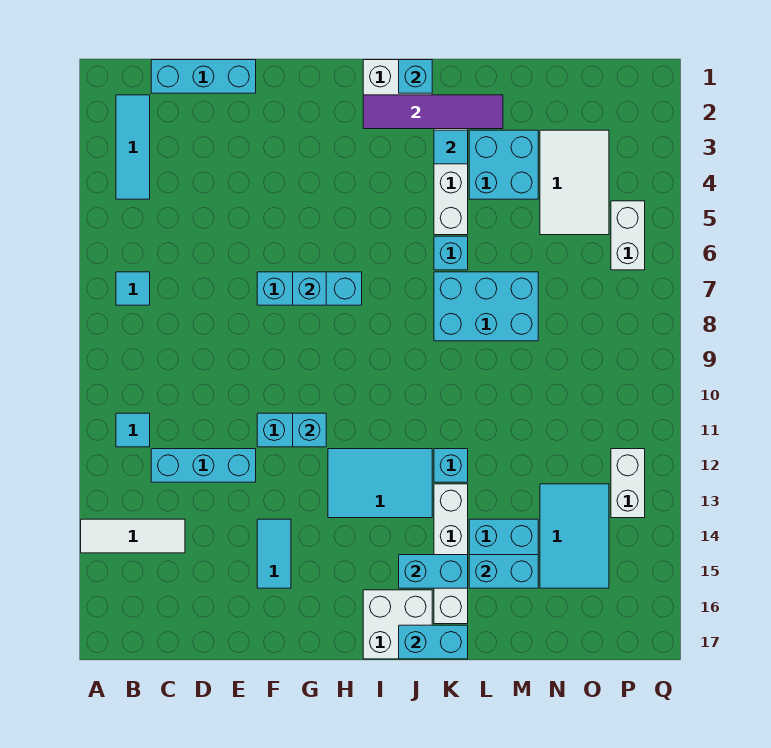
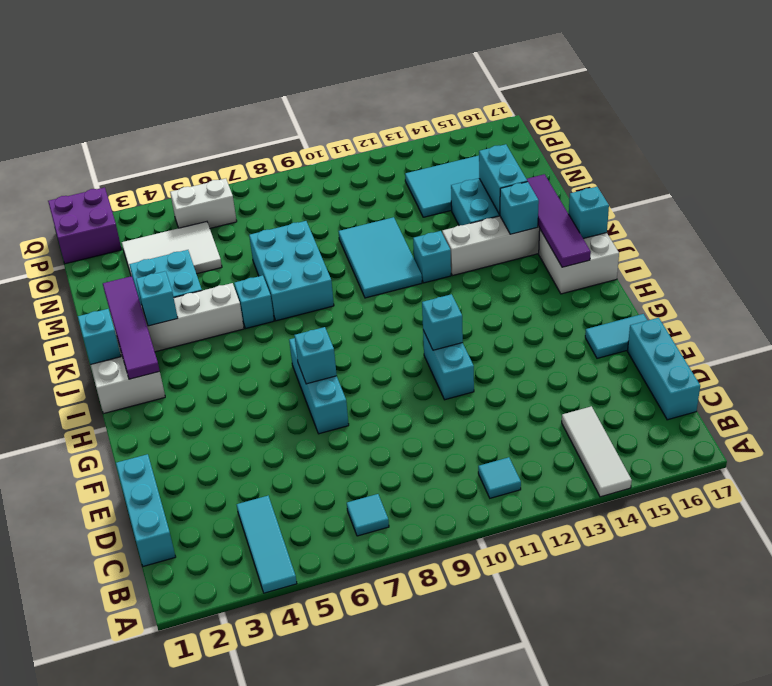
cyan tile B2:B4 level 1 -> cyan tile A4:C4 level 1
cyan brick C12:E12 level 1 -> cyan brick C17:E17 level 1
cyan tile F14:F15 level 1 -> cyan tile F16:F17 level 1
cyan tile H12:J13 level 1 -> cyan tile K10:M11 level 1
none -> purple tile I16:L16 level 2
cyan brick J15:K15 level 2 -> cyan brick K15 level 2
cyan brick J17:K17 level 2 -> cyan brick J17 level 2
cyan tile K3 level 2 -> cyan brick K3 level 2
none -> purple brick P1:Q2 level 1
white brick P12:P13 level 1 -> none

